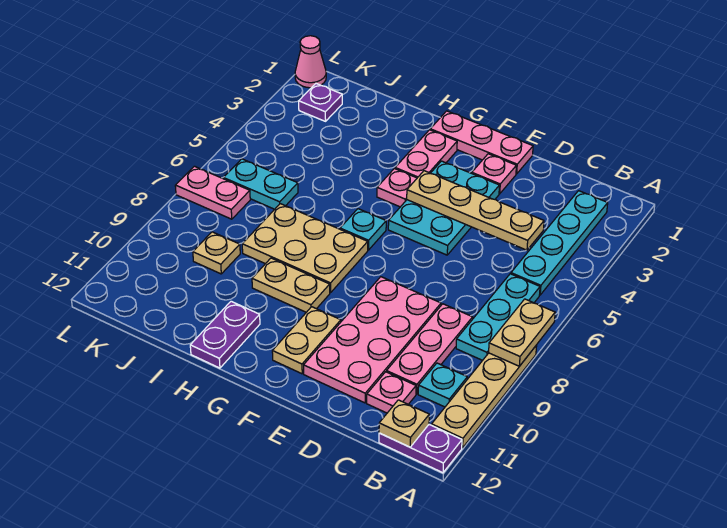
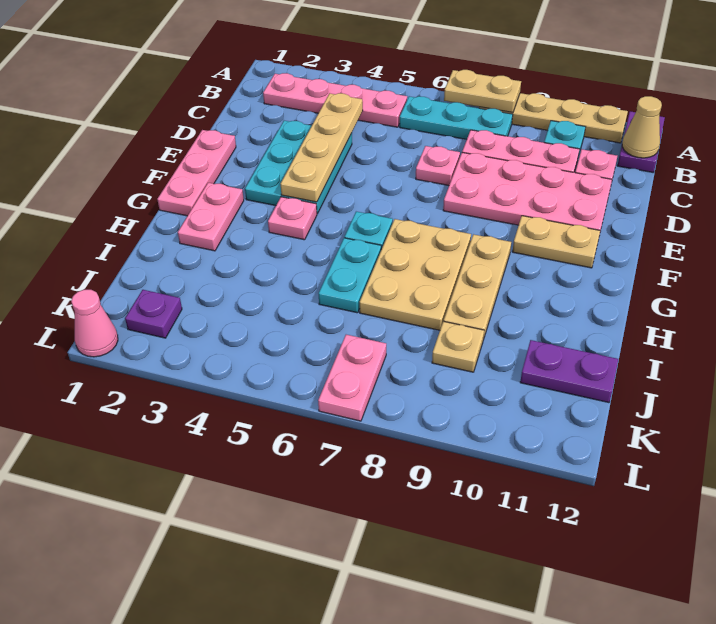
cyan plate B2:B5 level 1 -> pink plate B2:B5 level 1
tan plate B12 level 2 -> tan cone B12 level 2
pink plate E2 level 1 -> pink plate D7 level 1
cyan plate E3:F5 level 1 -> cyan plate D3:F4 level 1
pink plate G2:G3 level 1 -> pink plate G2:H2 level 1
tan plate G9:H9 level 1 -> tan plate G9:I9 level 1
purple plate H11:H12 level 1 -> purple plate J11:J12 level 1
cyan plate J6:K6 level 1 -> cyan plate H6:I6 level 1

